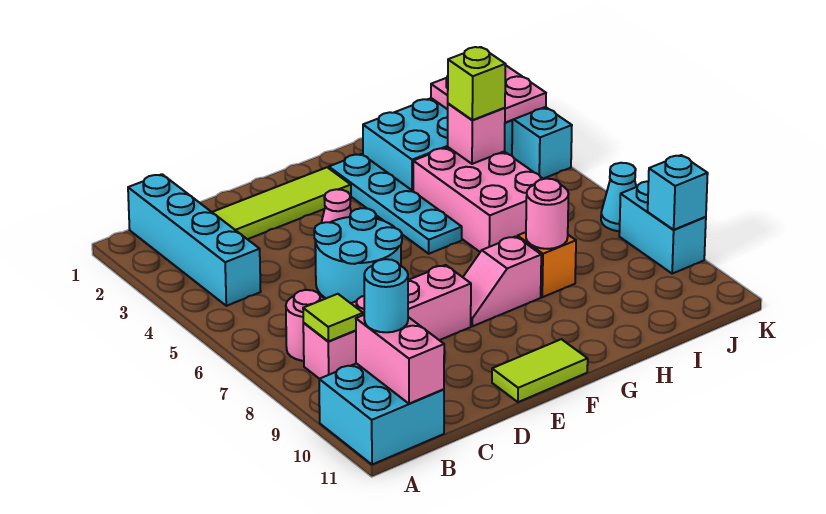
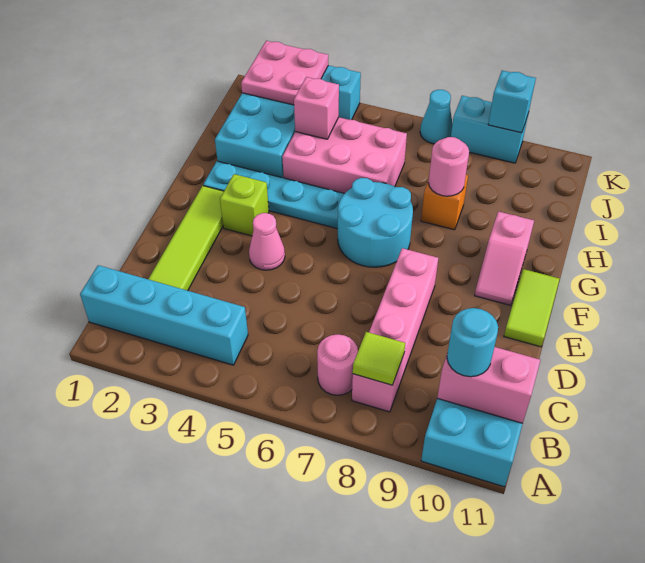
cyan round brick D5:E6 level 1 -> cyan round brick F6:G7 level 1
pink slope F8:G8 level 1 top G -> pink slope F10:G10 level 1 top G
lime brick I4 level 3 -> lime brick F3 level 1

